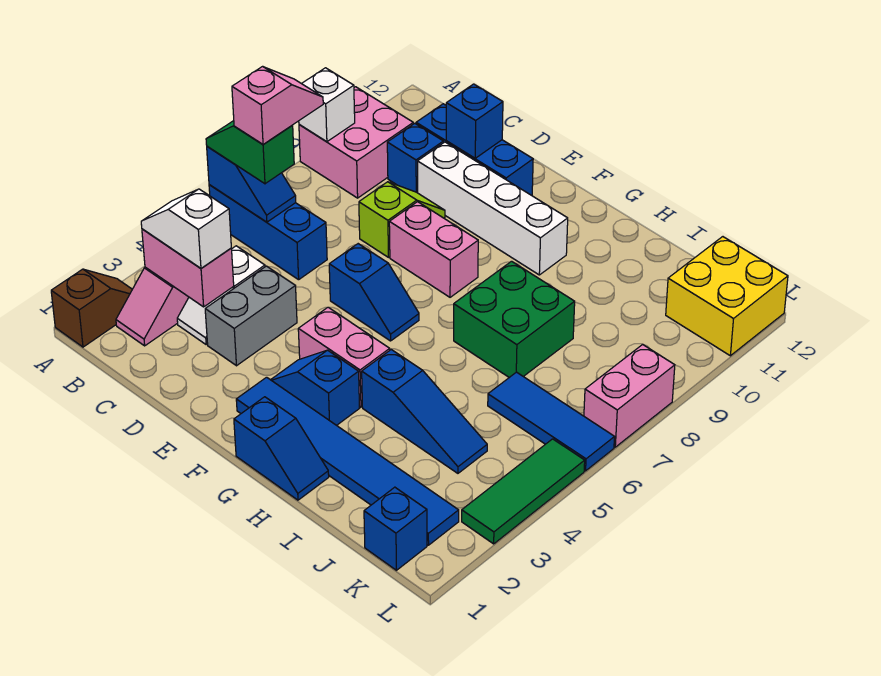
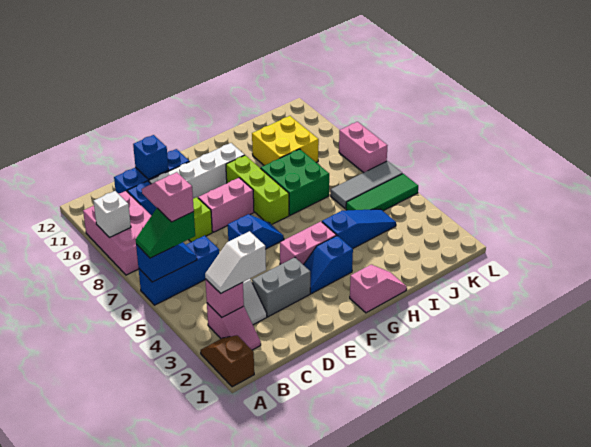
pink brick A9:B10 level 1 -> pink brick A8:B10 level 1
pink brick B3:C3 level 2 -> pink brick B3 level 2
grey brick D3:D4 level 1 -> grey brick D3:E3 level 1
blue tile F2:K2 level 1 -> none
blue slope G1:H1 level 1 top G -> pink slope G1:H1 level 1 top G
none -> lime brick G7:G9 level 1
blue tile J6:L6 level 1 -> grey tile J6:L6 level 1
blue brick K1 level 1 -> none
yellow brick K11:L12 level 1 -> yellow brick I9:J10 level 1
green tile L3:L5 level 1 -> green tile J5:L5 level 1

